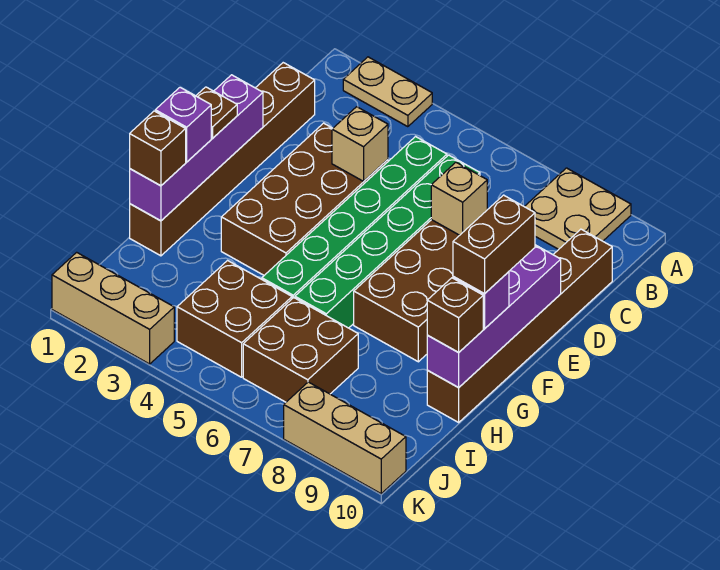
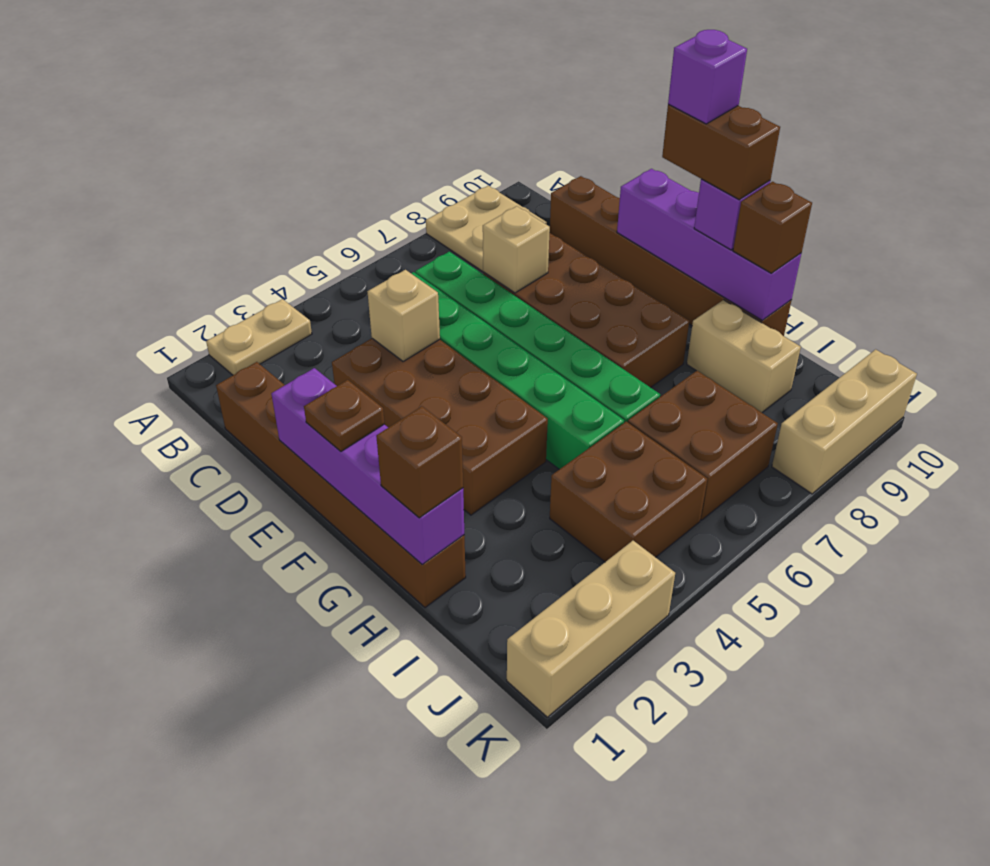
purple brick G1 level 3 -> purple brick F10 level 5
none -> tan brick H9:I9 level 1

